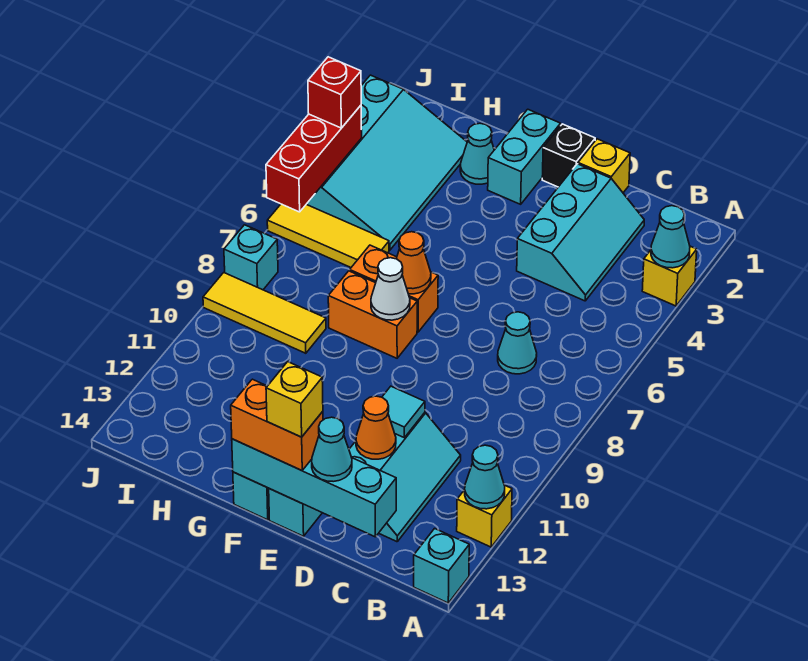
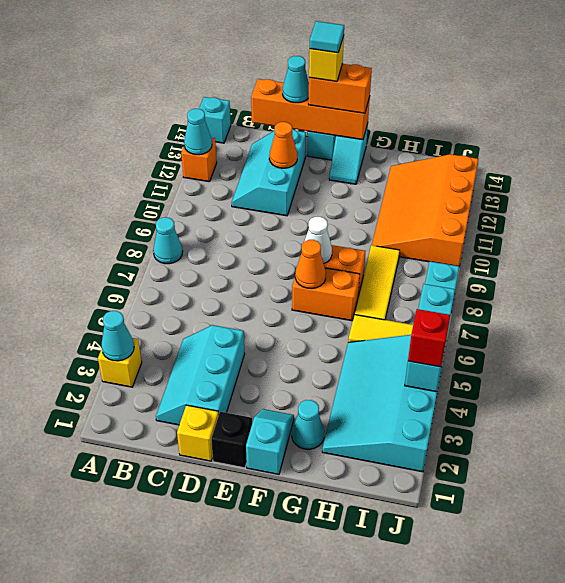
yellow brick A12 level 1 -> orange brick A12 level 1
cyan cone C7 level 1 -> cyan cone A8 level 1
cyan brick C14:F14 level 2 -> orange brick C14:F14 level 2
cyan tile D11 level 2 -> cyan tile E14 level 5
cyan brick F1:F2 level 1 -> cyan slope F1:F2 level 1 top 1
yellow tile H9:J9 level 1 -> yellow tile H7:H9 level 1
none -> orange slope H10:J13 level 1 top J
red brick J4:J6 level 2 -> cyan brick J4:J6 level 2

